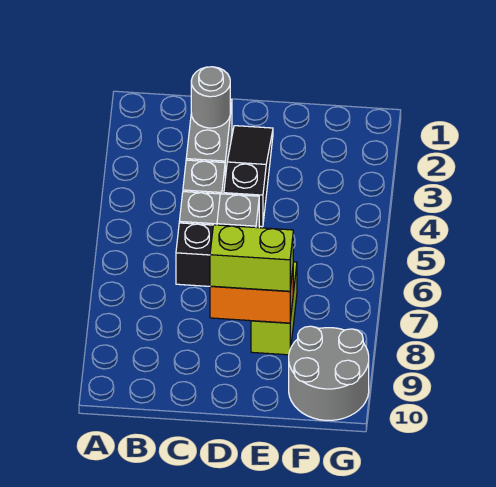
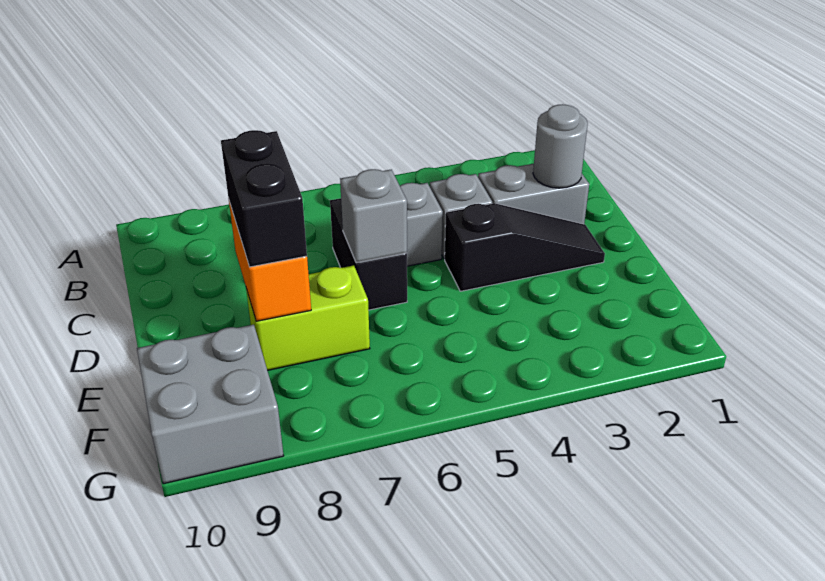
lime brick D8:E8 level 3 -> black brick D8:E8 level 3
grey round brick F9:G10 level 1 -> grey brick F9:G10 level 1

